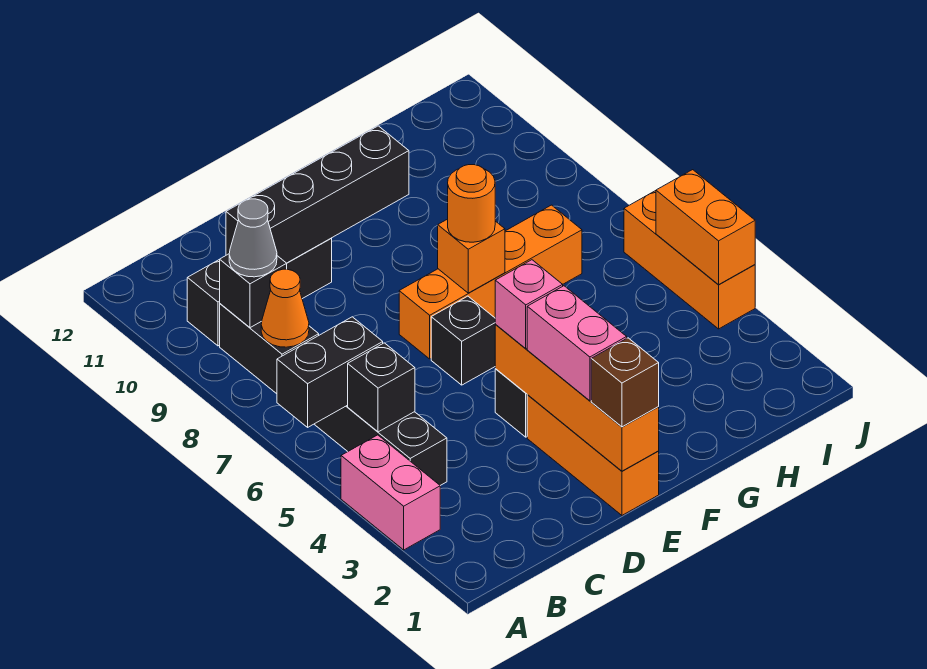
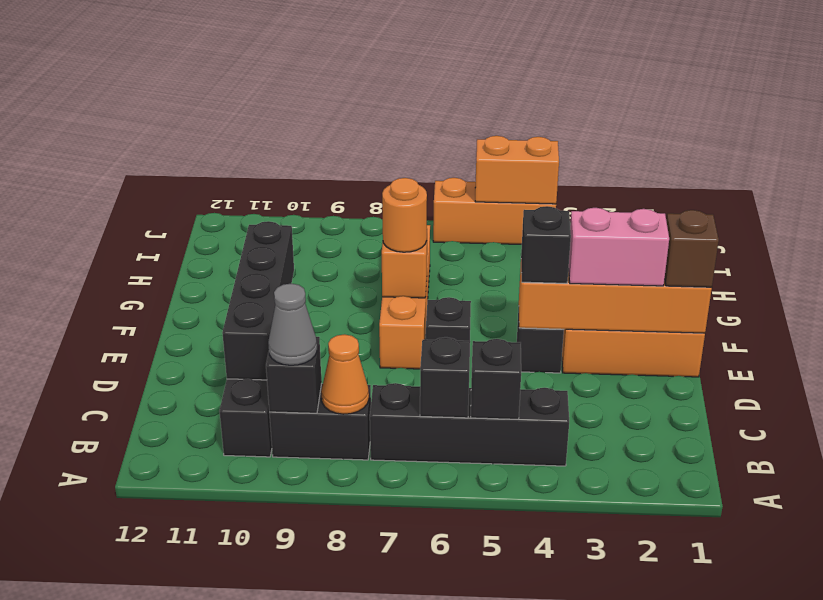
pink brick A3:A4 level 1 -> none
black brick A6:B6 level 2 -> black brick B6 level 2
pink brick E4 level 3 -> black brick E4 level 3

